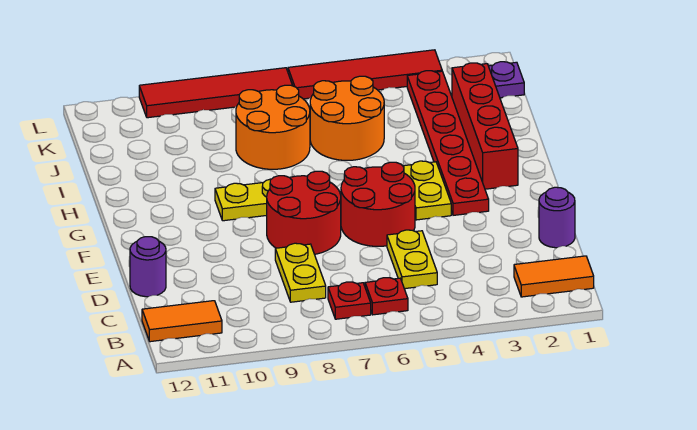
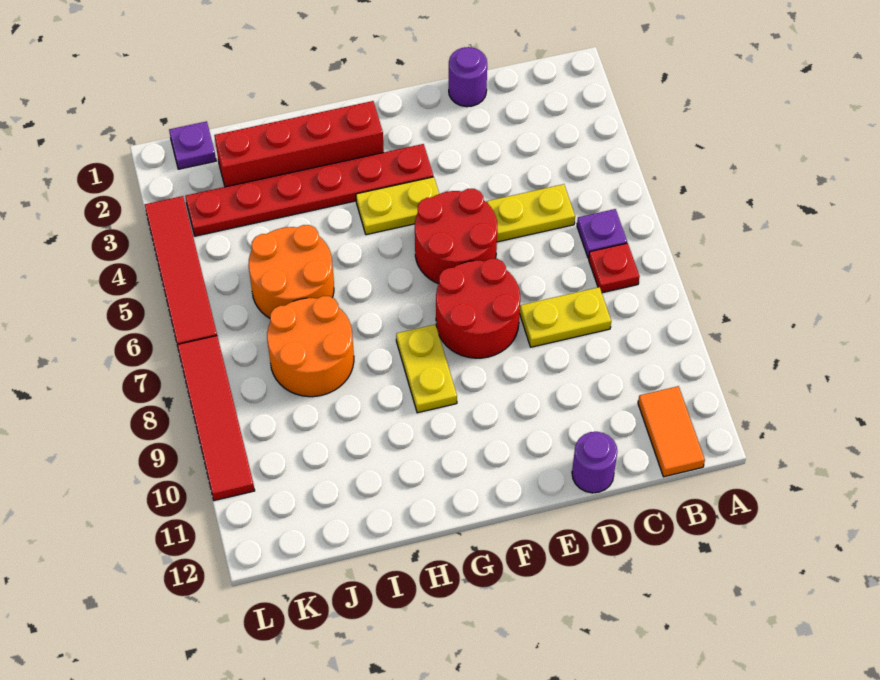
orange tile B1:B2 level 1 -> none
red plate B6 level 1 -> purple plate B6 level 1

